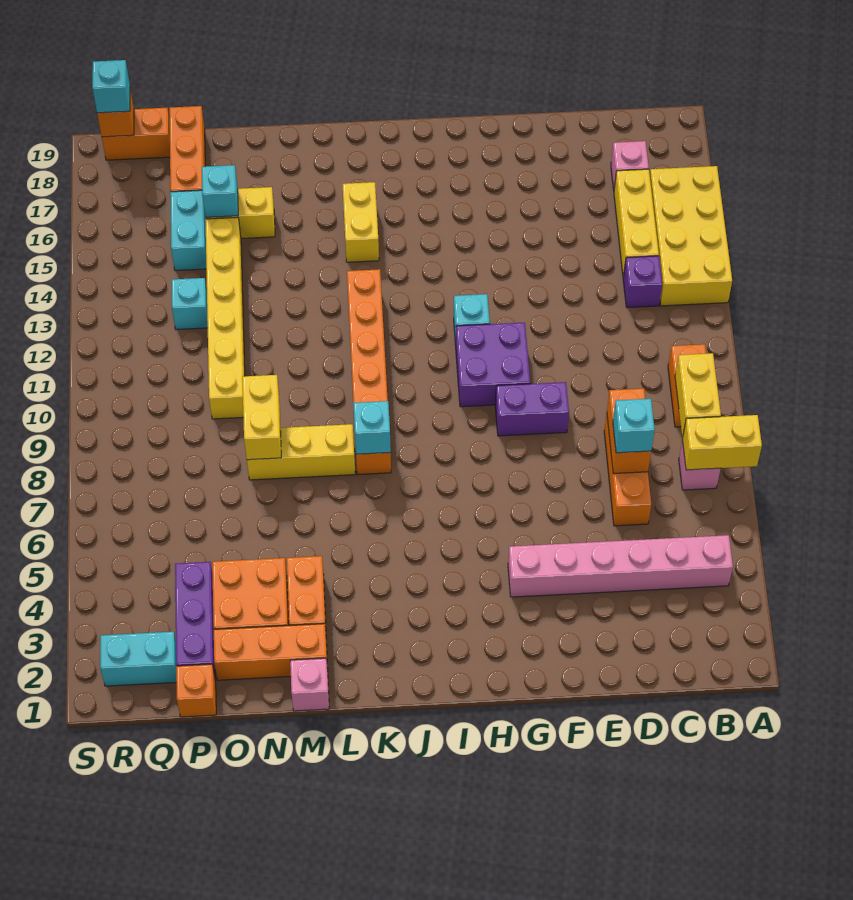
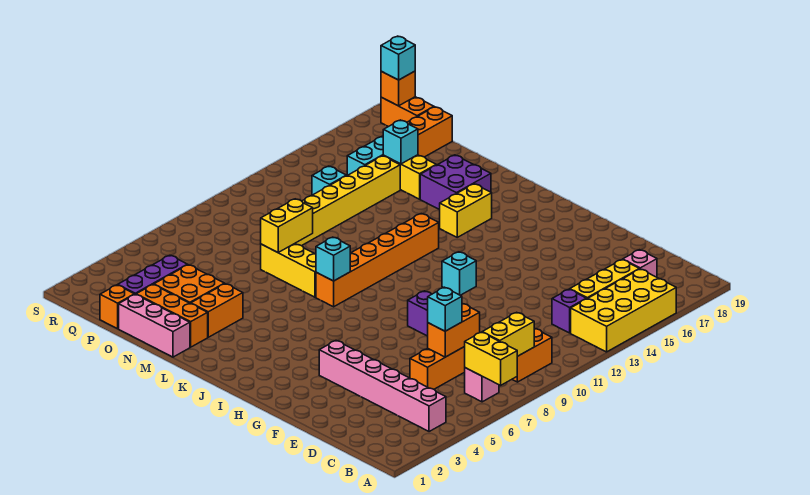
purple brick G10:H11 level 1 -> purple brick L16:M17 level 1
pink brick M1 level 1 -> pink brick M1:O1 level 1
cyan brick Q2:R2 level 1 -> none

